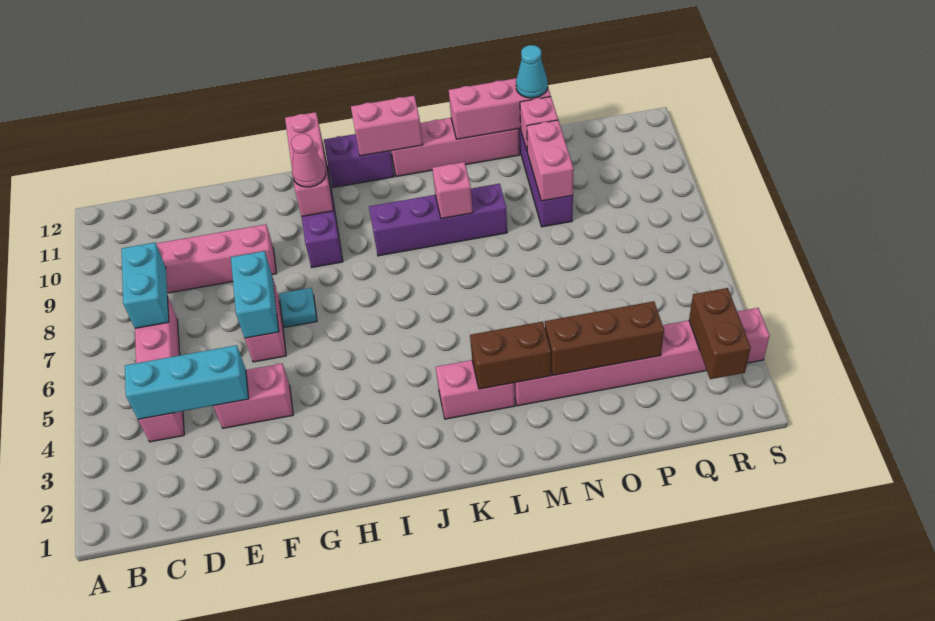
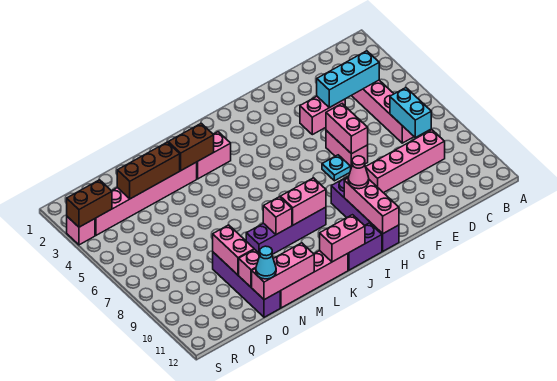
cyan brick F6:F7 level 2 -> pink brick F6:F7 level 2
none -> pink brick J9:K9 level 2
brown brick R2:R3 level 2 -> brown brick R3:S3 level 2

